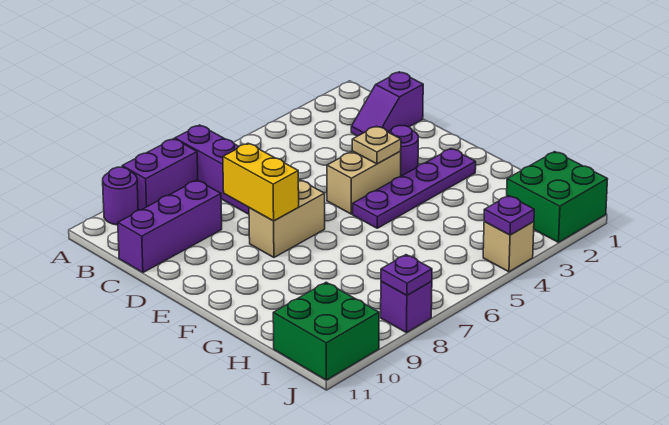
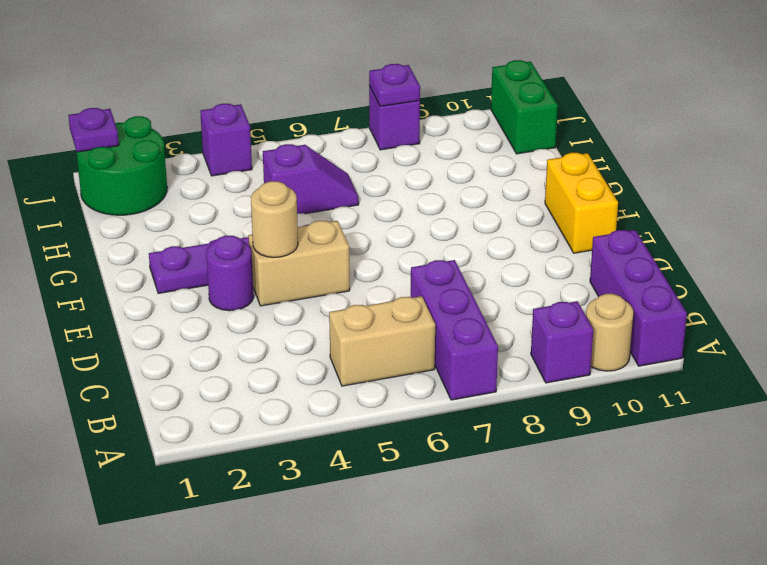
purple brick A8:A9 level 1 -> purple brick A9 level 1
purple round brick A10 level 1 -> tan round brick A10 level 1
purple slope C1:C2 level 1 top 1 -> purple slope H5:H6 level 1 top 5
purple brick C9:C11 level 1 -> purple brick A11:C11 level 1
yellow brick D8:E8 level 2 -> yellow brick E11:F11 level 1
tan plate E4 level 2 -> tan round brick E4 level 2
tan brick E7:E8 level 1 -> tan brick B5:B6 level 1
green brick I1:J2 level 1 -> green round brick I1:J2 level 1
green brick I10:J11 level 1 -> green brick I11:J11 level 1
tan brick J4 level 1 -> purple brick J4 level 1
purple plate J4 level 2 -> purple plate J1 level 2

